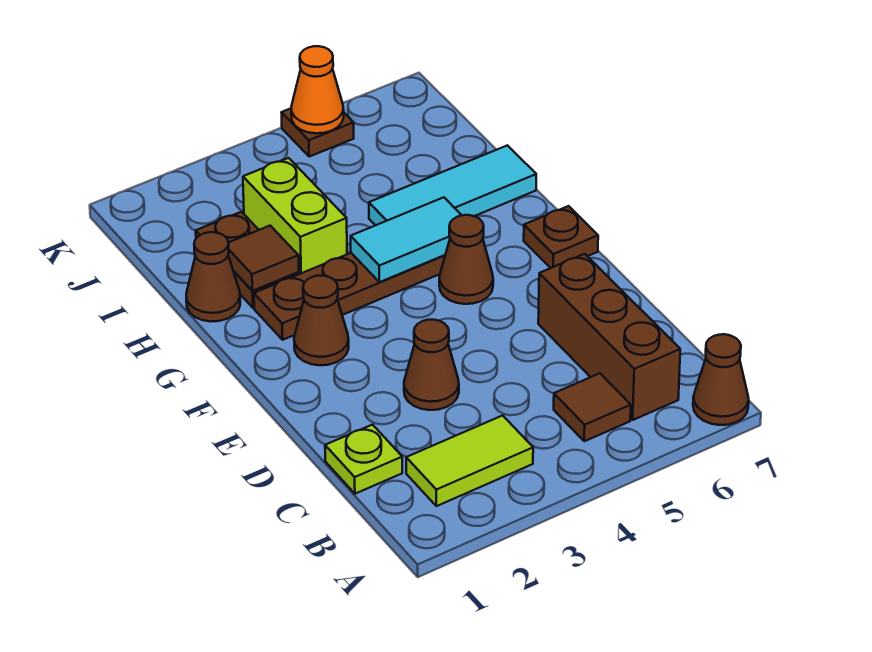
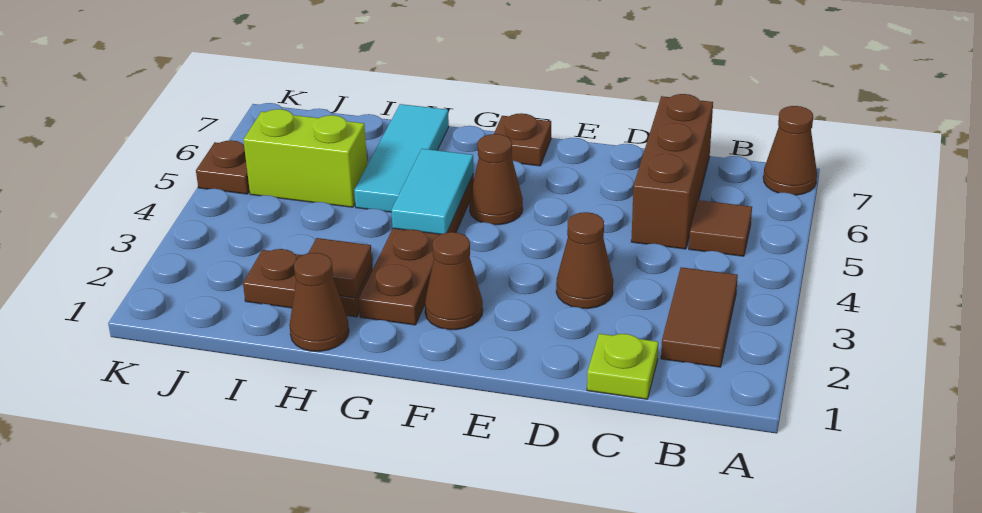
lime tile B2:B3 level 1 -> brown tile B2:B3 level 1
brown brick B6:D6 level 1 -> brown brick C5:C7 level 1
lime brick H3:I3 level 1 -> lime brick I5:J5 level 1
orange cone K5 level 2 -> none

